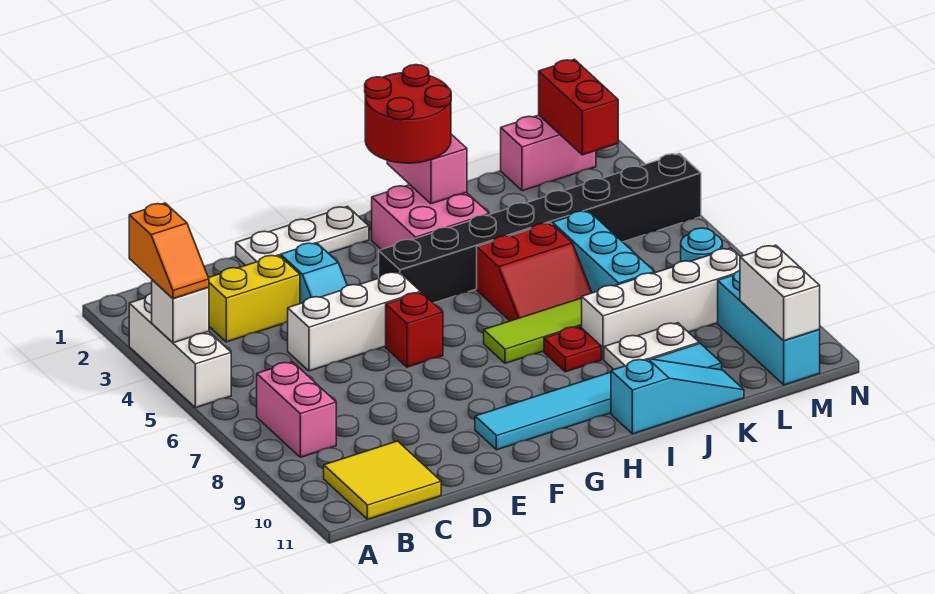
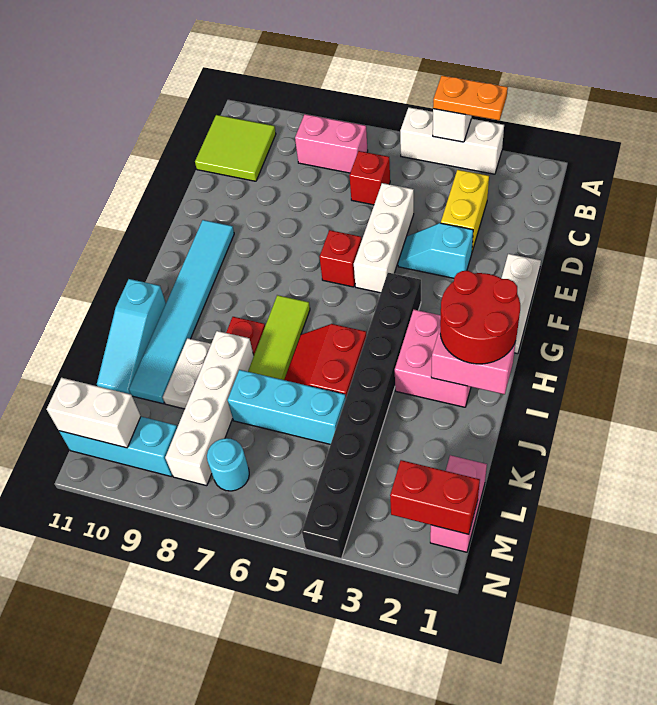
orange slope A3:A4 level 3 top 3 -> orange plate A3:A4 level 3
yellow tile B10:C11 level 1 -> lime tile B10:C11 level 1
none -> red brick C6 level 1

